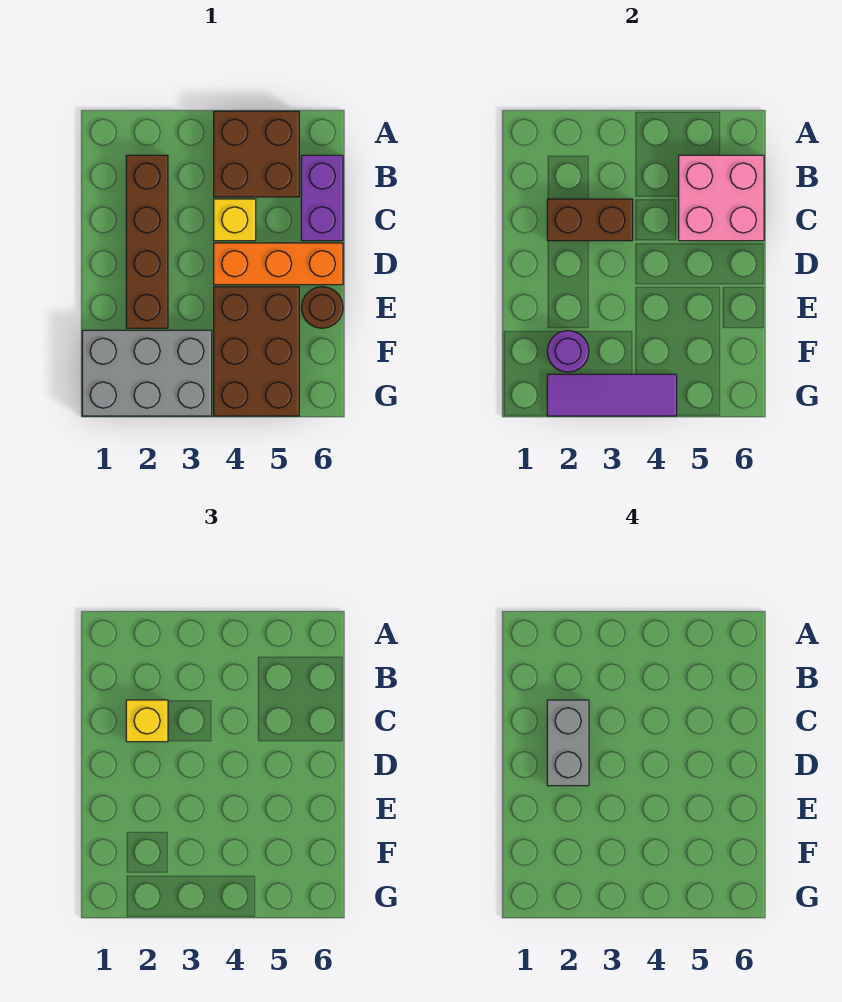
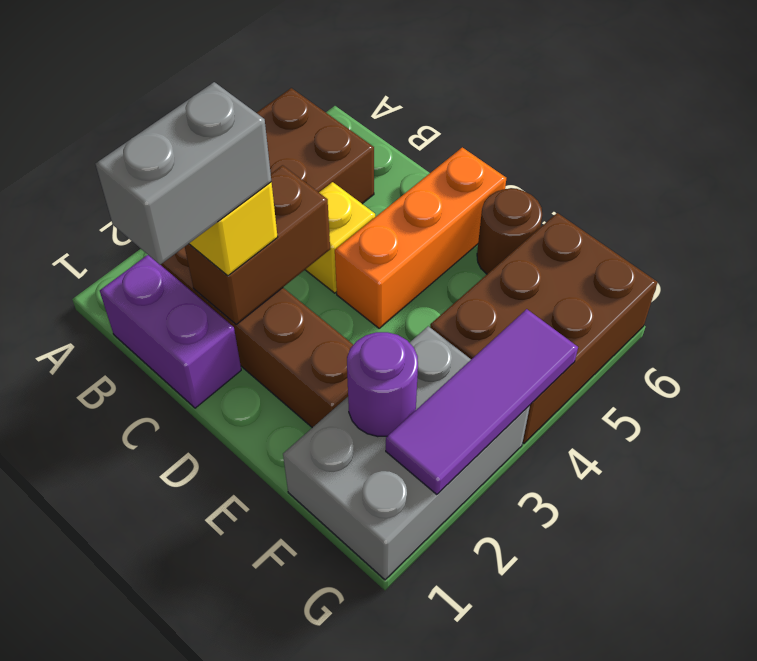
pink brick B5:C6 level 2 -> none
purple brick B6:C6 level 1 -> purple brick B1:C1 level 1
grey brick C2:D2 level 4 -> grey brick C1:C2 level 4
brown brick E4:G5 level 1 -> brown brick F4:G6 level 1

